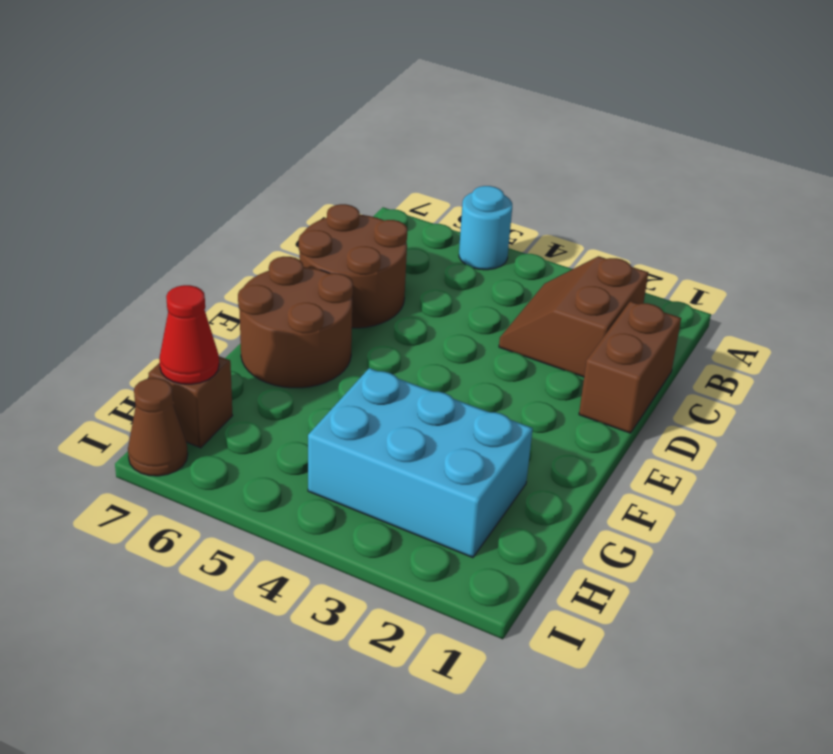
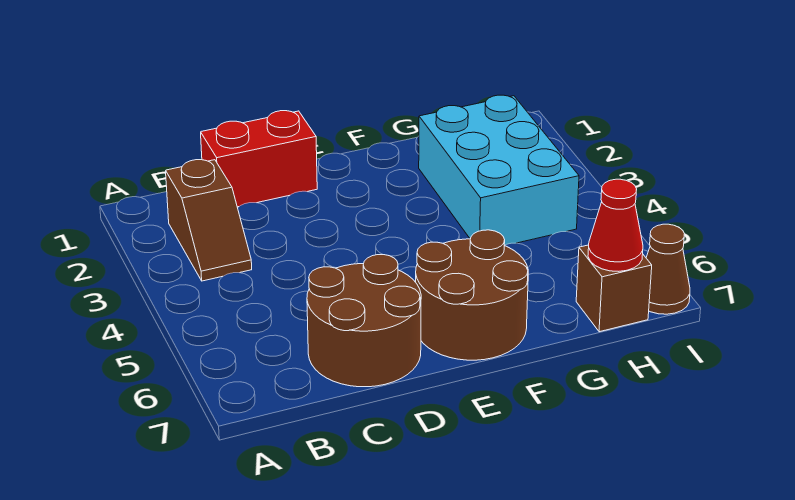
cyan round brick A5 level 1 -> none
brown slope B2:C3 level 1 top 2 -> brown slope B2:B3 level 1 top 2
brown brick C1:D1 level 1 -> red brick C1:D1 level 1

